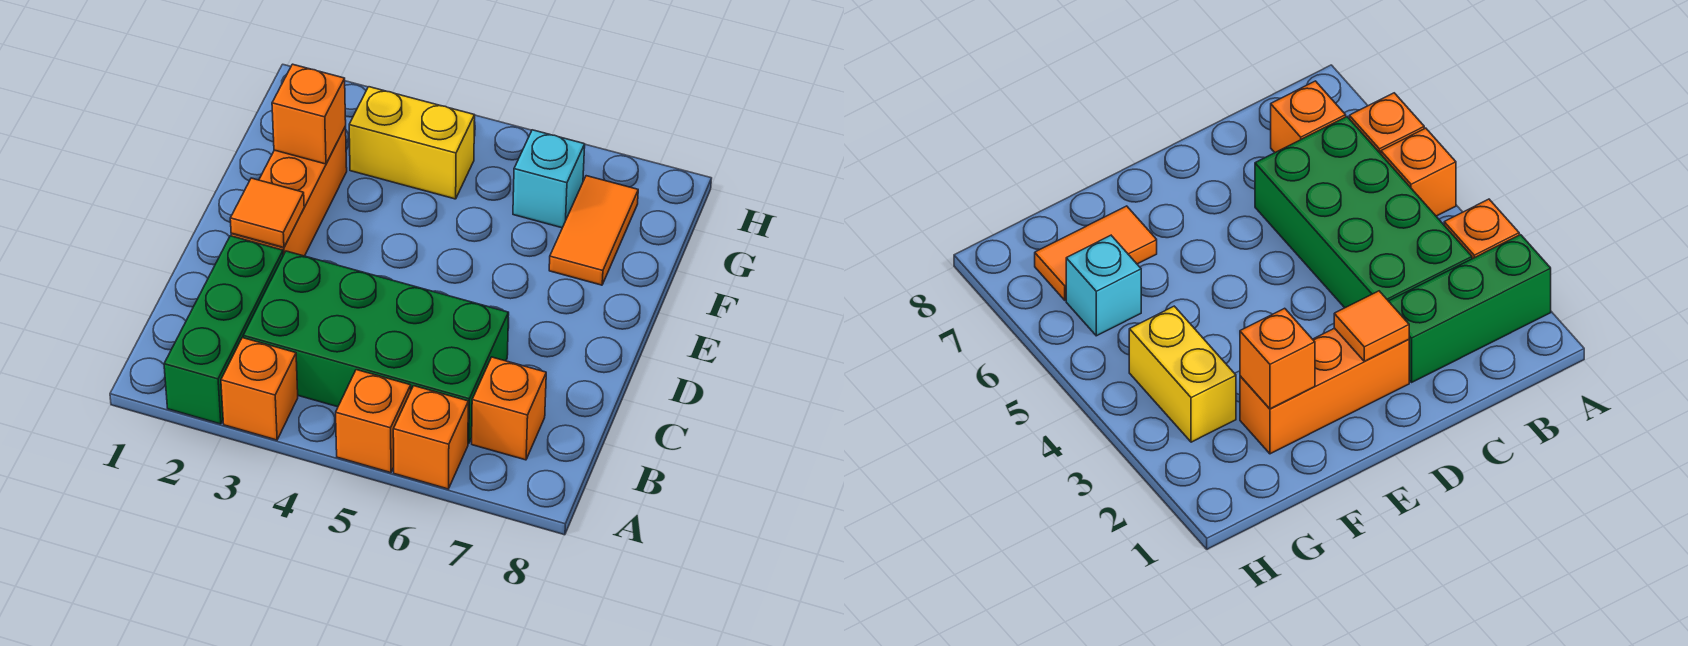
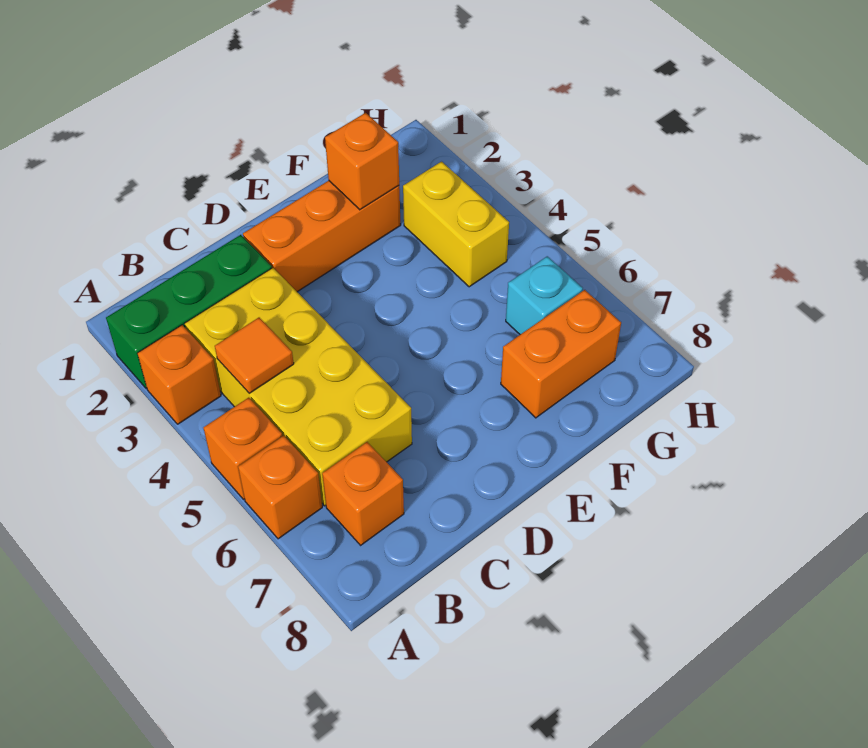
green brick B3:C6 level 1 -> yellow brick B3:C6 level 1
orange tile D2 level 2 -> orange tile B4 level 2
orange tile F7:G7 level 1 -> orange brick F7:G7 level 1

